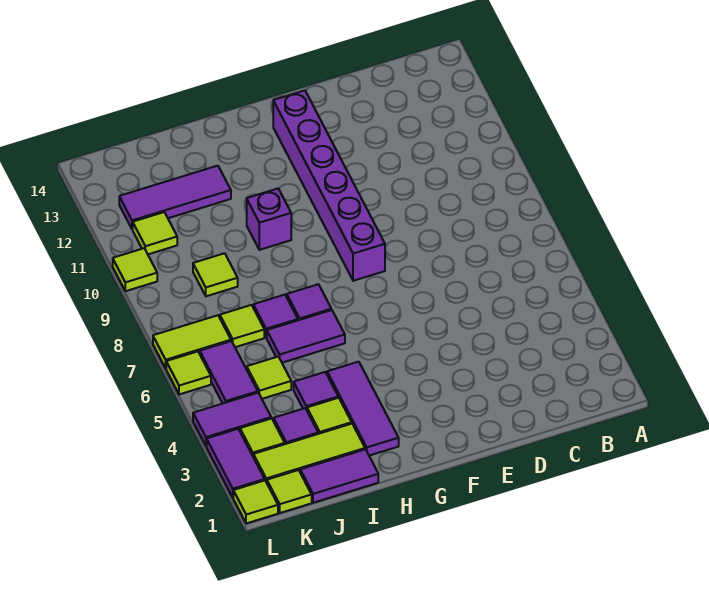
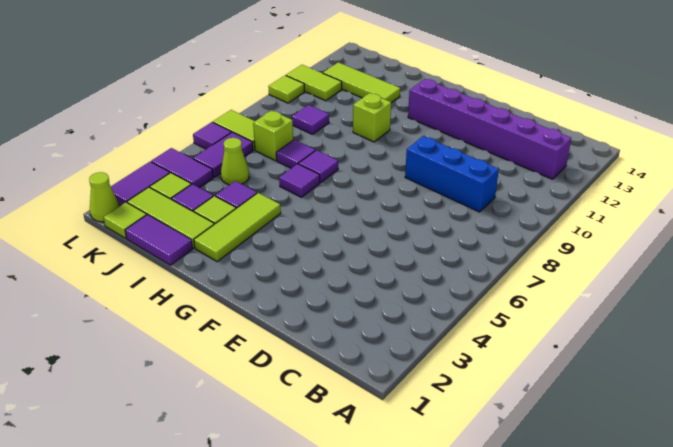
none -> blue brick C9:E9 level 1
purple brick F8:F13 level 1 -> purple brick B12:G12 level 1
purple tile H2:H4 level 1 -> lime tile H2:H4 level 1
purple tile H6:I6 level 1 -> purple tile H6 level 1
purple brick H10 level 1 -> lime brick H10 level 1
purple tile I12:K12 level 1 -> lime tile I12:K12 level 1
lime tile J5 level 1 -> lime cone J5 level 1
lime tile J7 level 1 -> lime brick J7 level 1
lime tile J9 level 1 -> purple tile J9 level 1
lime tile K11 level 1 -> lime tile K11:L11 level 1
lime tile L1 level 1 -> lime cone L1 level 1
lime tile L6 level 1 -> purple tile L6 level 1

